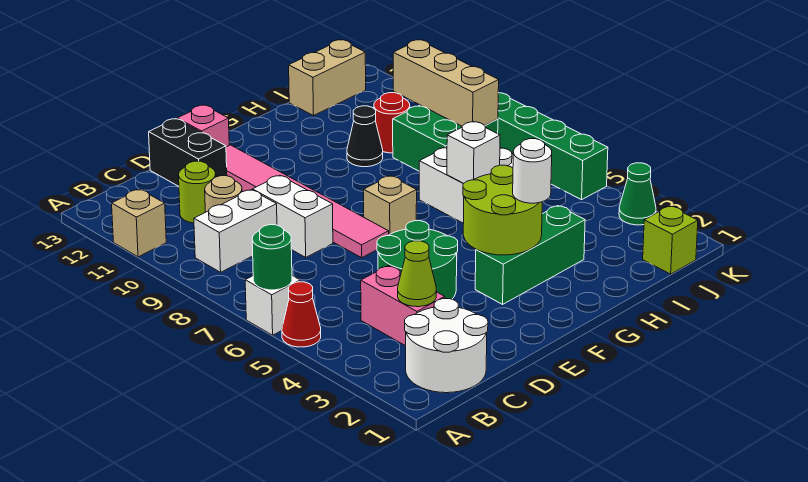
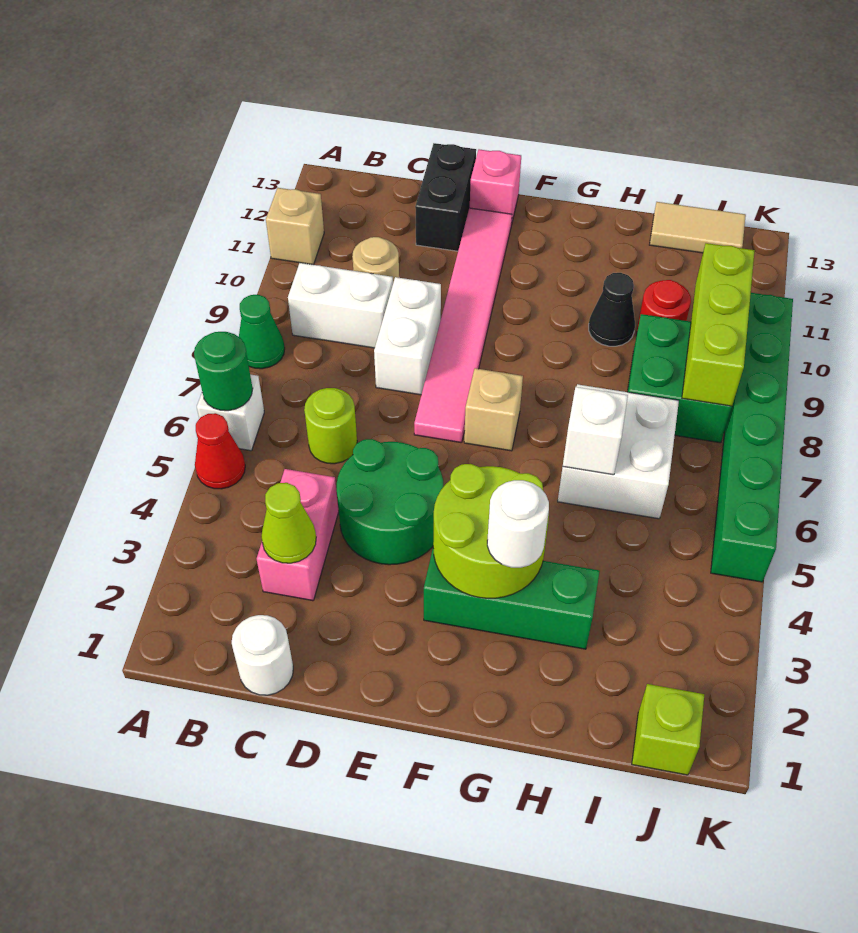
white round brick B1:C2 level 1 -> white round brick C1 level 1
lime round brick C11 level 1 -> lime round brick C6 level 1
tan brick I13:J13 level 1 -> tan tile I13:J13 level 1
tan brick J8:J10 level 2 -> lime brick J8:J10 level 2
green cone K3 level 1 -> green cone A8 level 1

